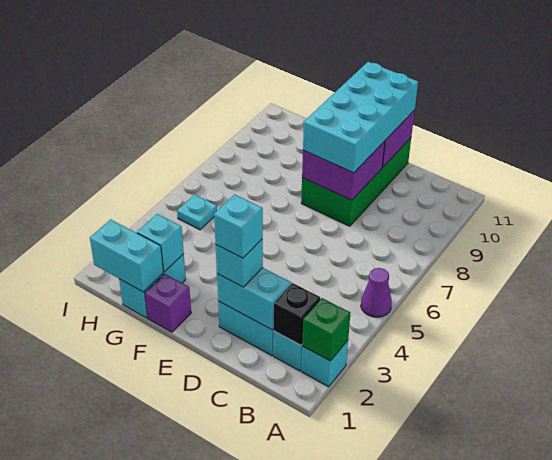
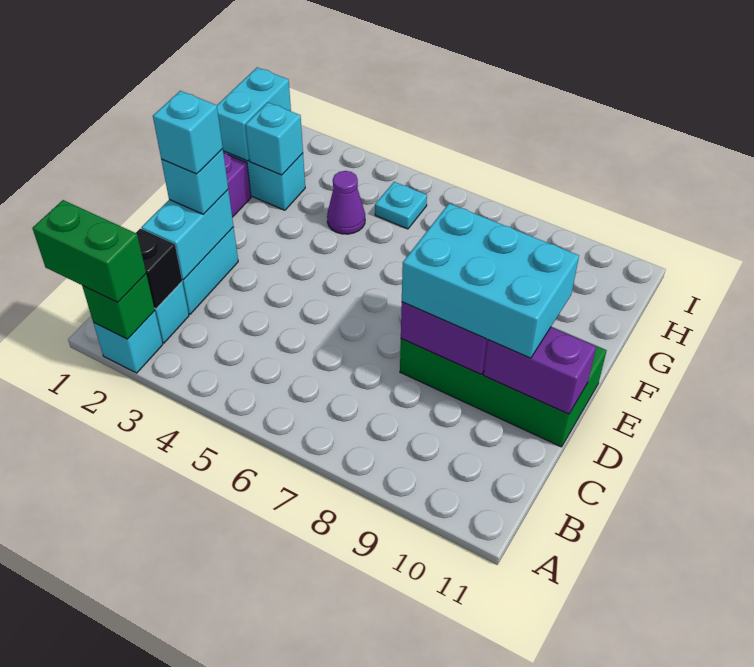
none -> green brick A1:A2 level 3
purple cone A5 level 1 -> purple cone G4 level 1
cyan brick D8:E11 level 3 -> cyan brick D8:E10 level 3

